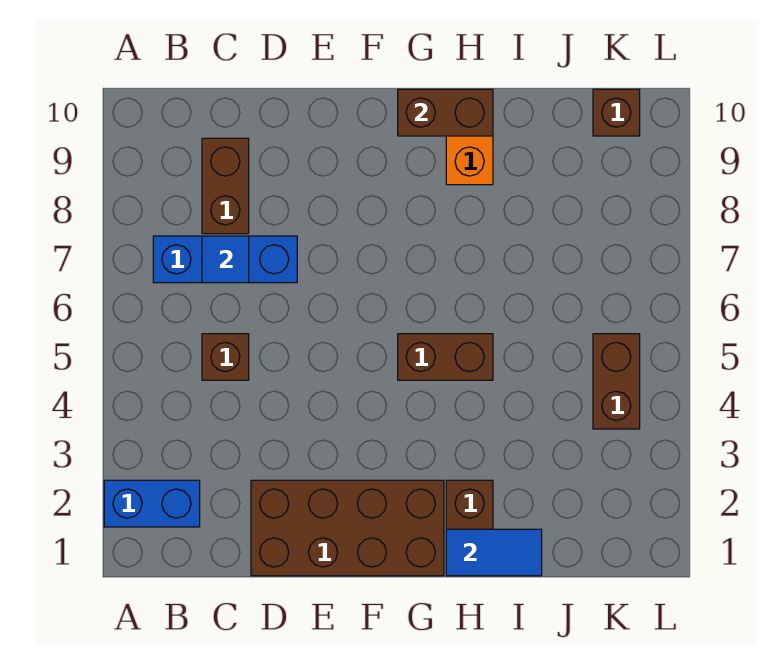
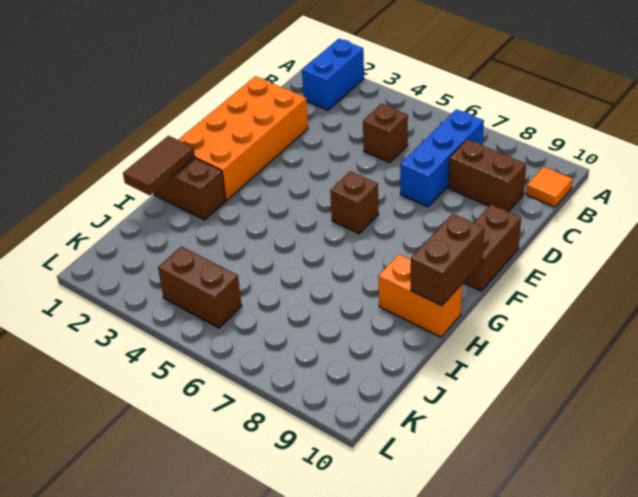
none -> orange tile B10 level 1
blue tile C7 level 2 -> none
brown brick D1:G2 level 1 -> orange brick D1:G2 level 1
brown brick G5:H5 level 1 -> brown brick E10:F10 level 1
blue tile H1:I1 level 2 -> brown tile H1:I1 level 2
brown brick K10 level 1 -> brown brick F6 level 1

